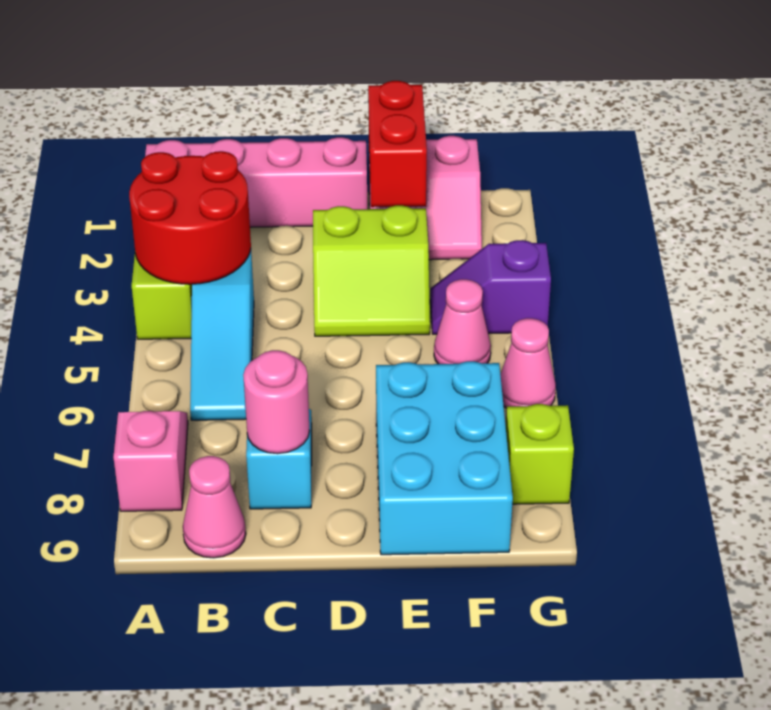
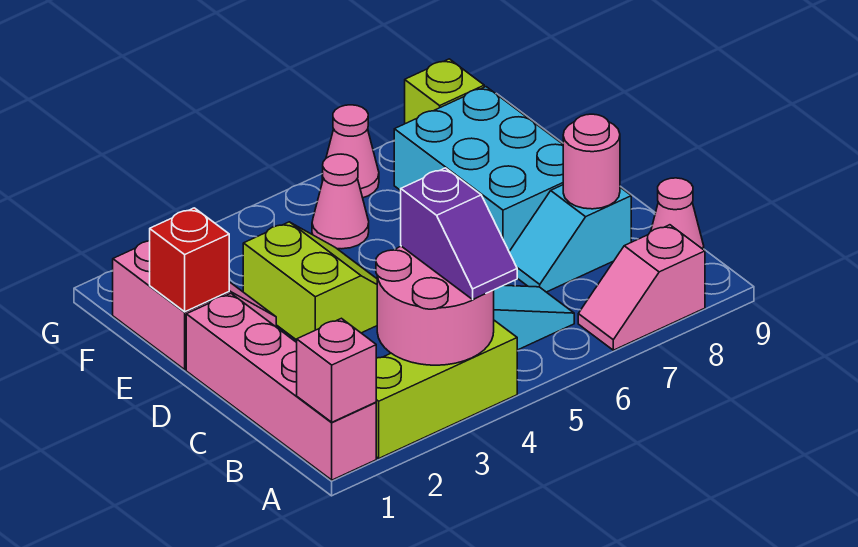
none -> pink brick A1 level 2
red round brick A3:B4 level 2 -> pink round brick A3:B4 level 2
red brick E1:E2 level 2 -> red brick E1 level 2
cyan brick E7:F9 level 1 -> cyan brick D7:F8 level 1
purple slope F4:G4 level 1 top G -> purple slope A4:B4 level 3 top B

